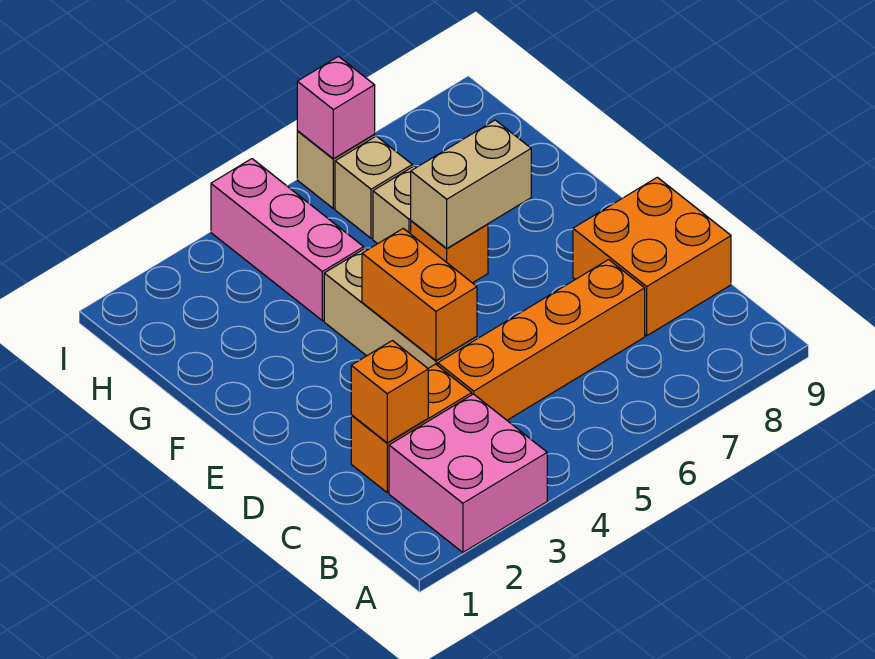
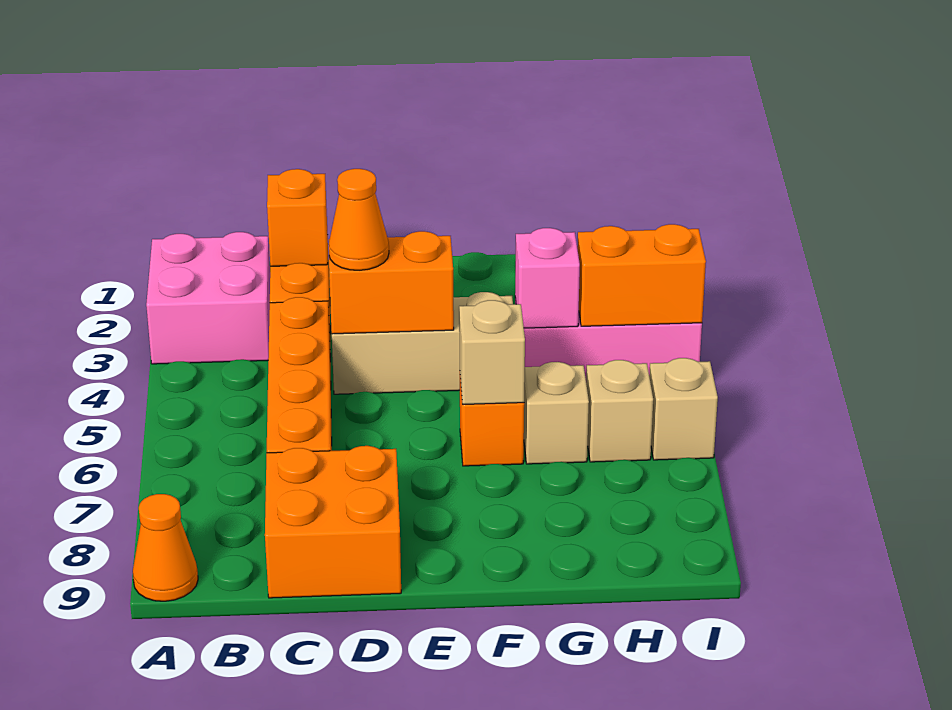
none -> orange cone A9 level 1
none -> orange cone D4 level 3
tan brick F6:F7 level 2 -> tan brick F6 level 2
none -> orange brick H4:I4 level 2
pink brick I6 level 2 -> pink brick G4 level 2

